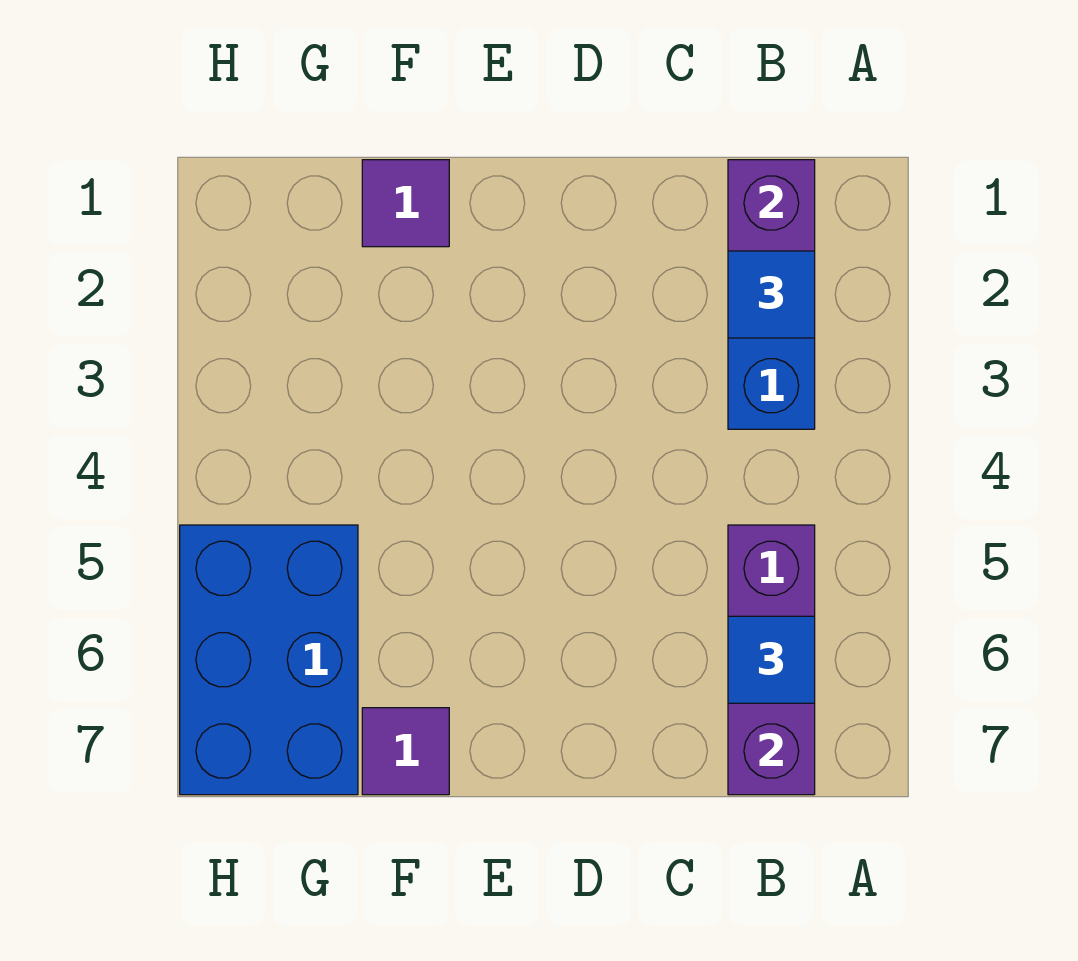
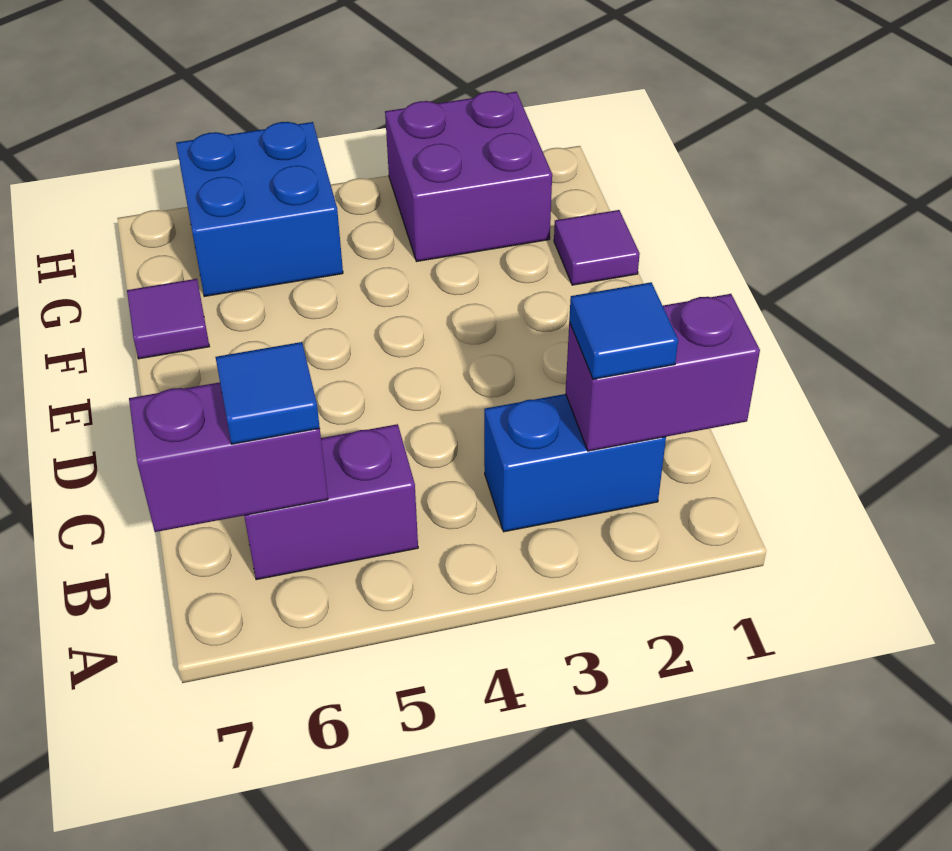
none -> purple brick G2:H3 level 1
blue brick G5:H7 level 1 -> blue brick G5:H6 level 1

